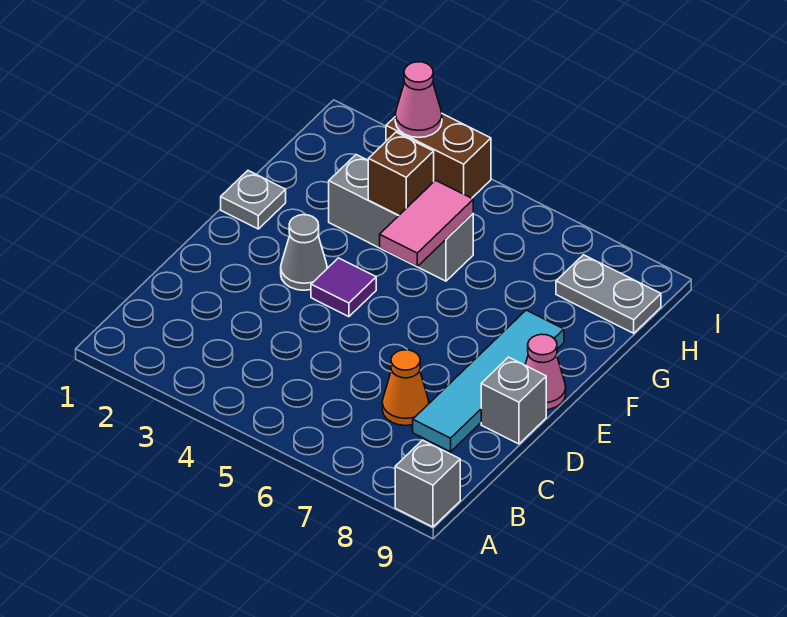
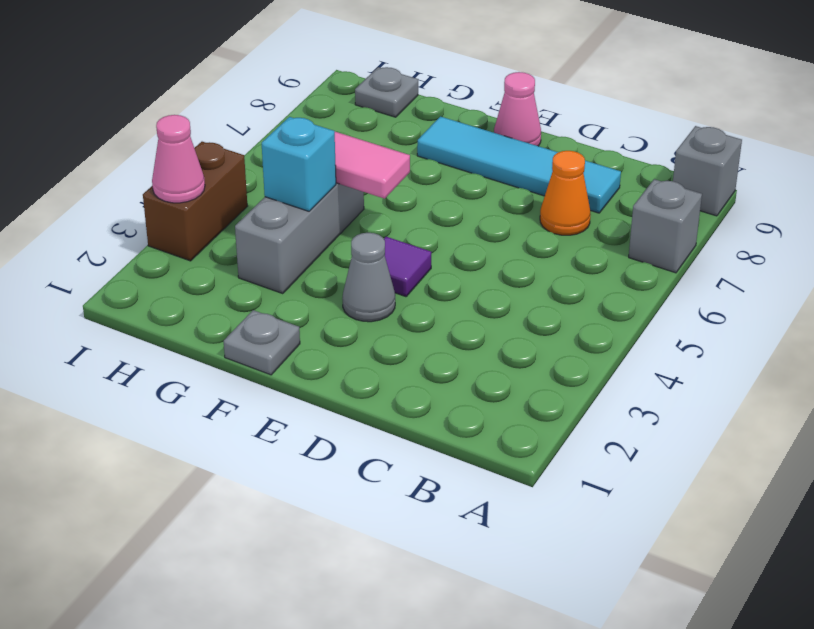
grey brick D9 level 1 -> grey brick A7 level 1
brown brick G4 level 2 -> cyan brick G4 level 2
grey plate H8:H9 level 1 -> grey plate H9 level 1

